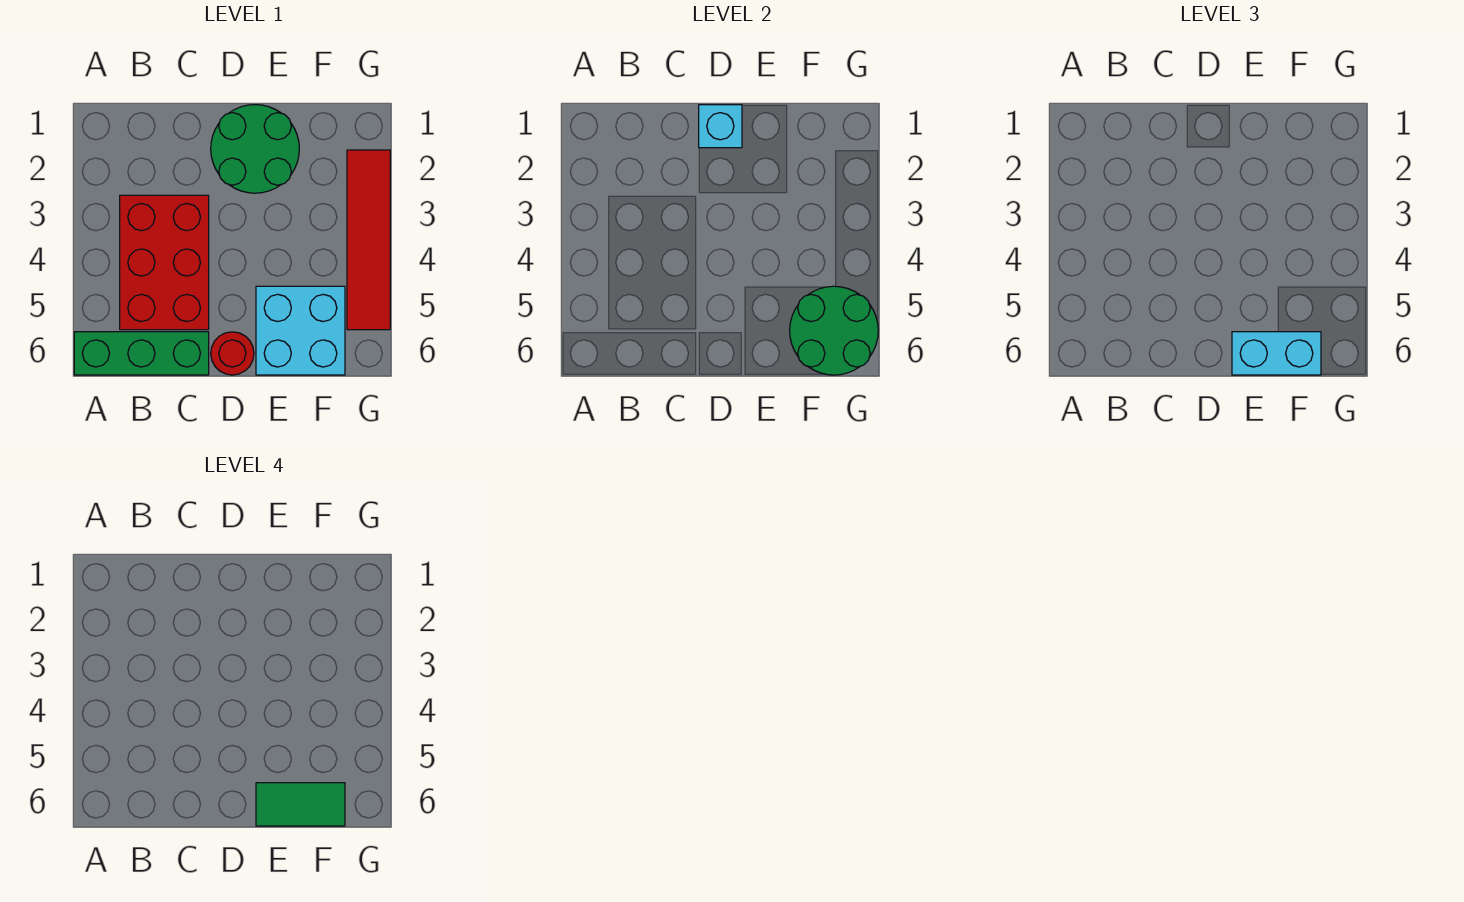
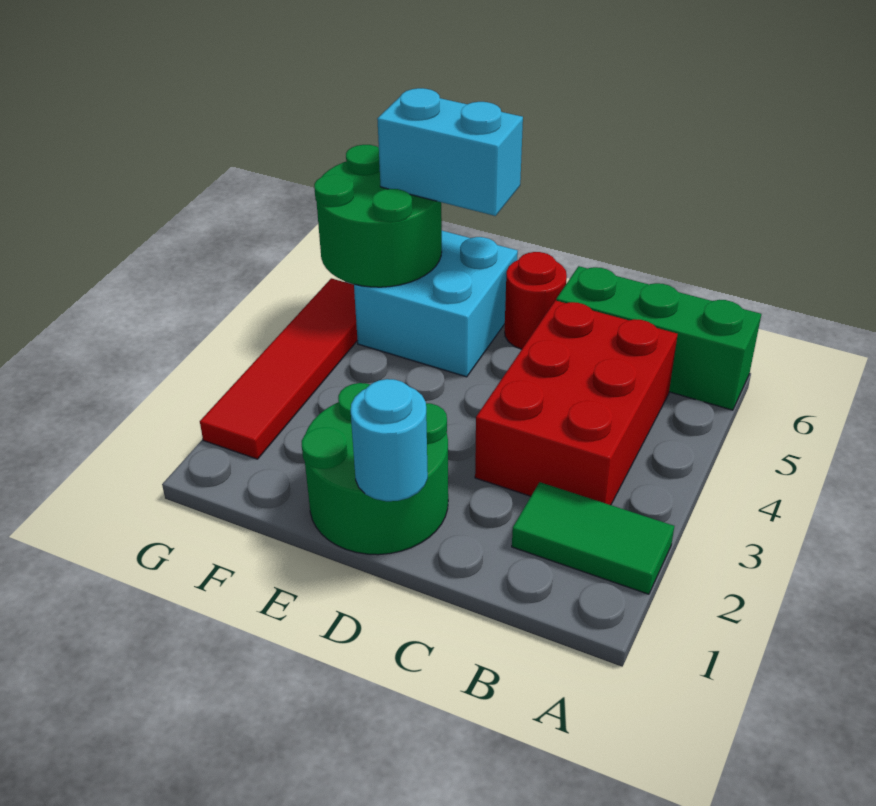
cyan brick D1 level 2 -> cyan round brick D1 level 2
green tile E6:F6 level 4 -> green tile A2:B2 level 1

